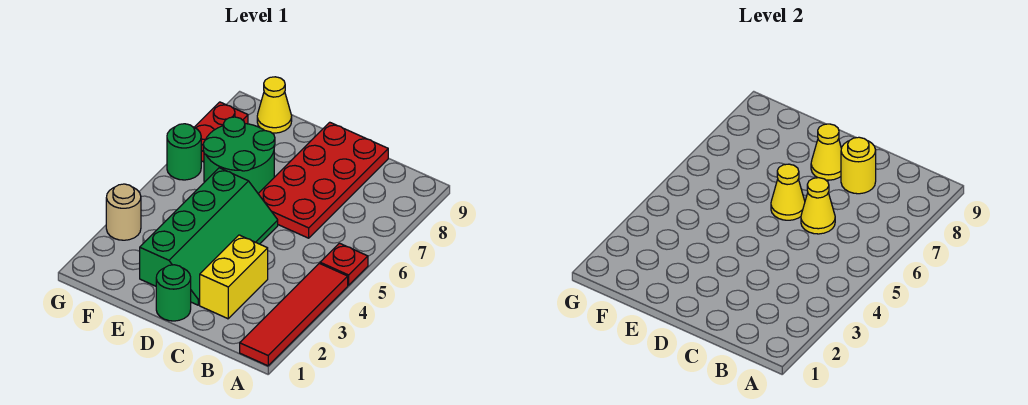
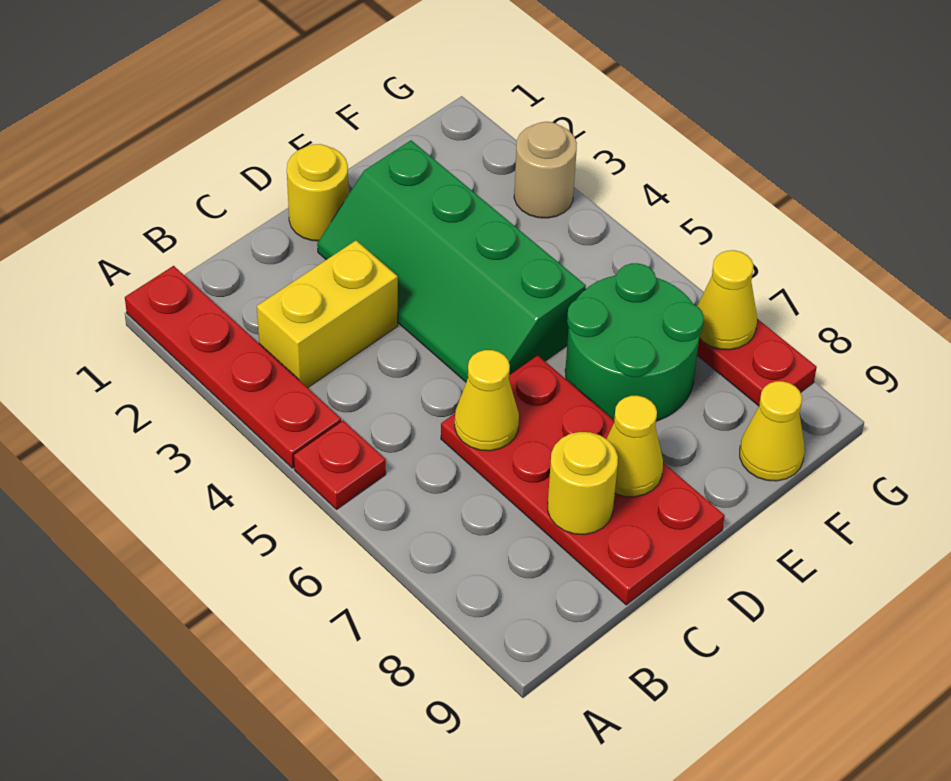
red tile A1:A4 level 1 -> red plate A1:A4 level 1
yellow brick C2:C3 level 1 -> yellow brick B3:C3 level 1
green round brick D1 level 1 -> yellow round brick D1 level 1
yellow cone D6 level 2 -> yellow cone G7 level 2
green round brick G6 level 1 -> none

